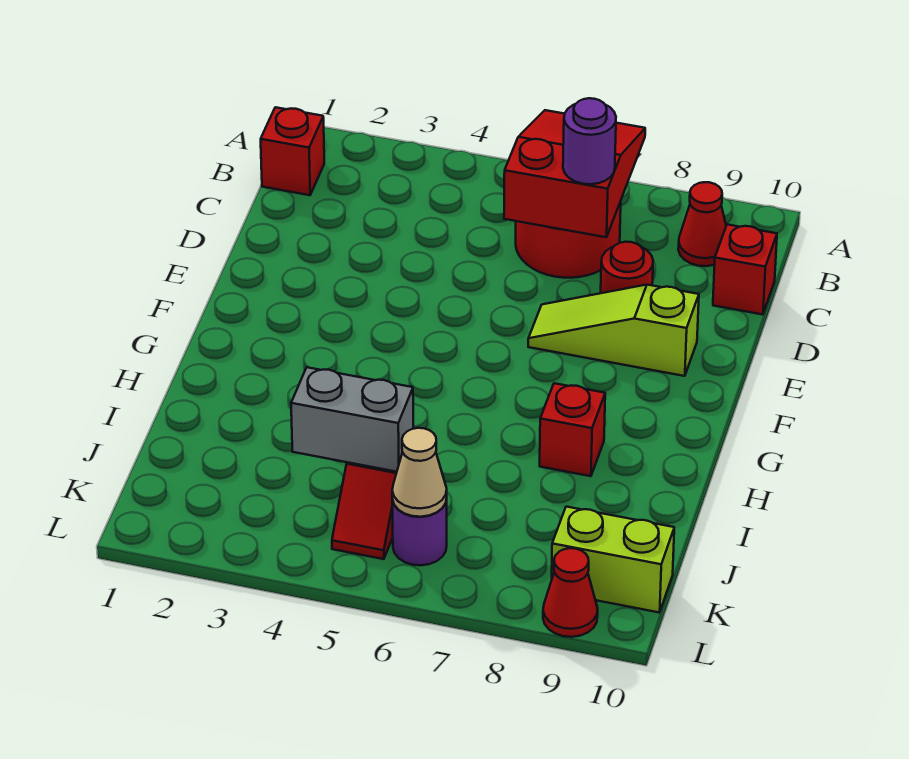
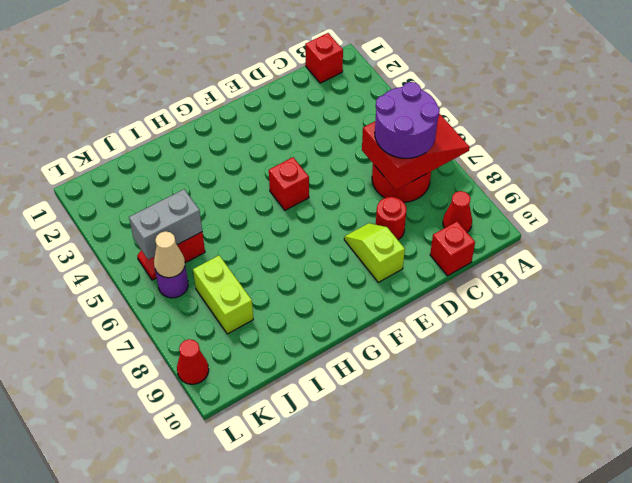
purple round brick C7 level 3 -> purple round brick B6:C7 level 3
lime slope E7:E9 level 1 top 9 -> lime slope E8:E9 level 1 top 9
red brick H8 level 1 -> red brick F5 level 1
grey brick J4:J5 level 2 -> grey brick J5:K5 level 2
lime brick K9:K10 level 1 -> lime brick J7:J8 level 1

